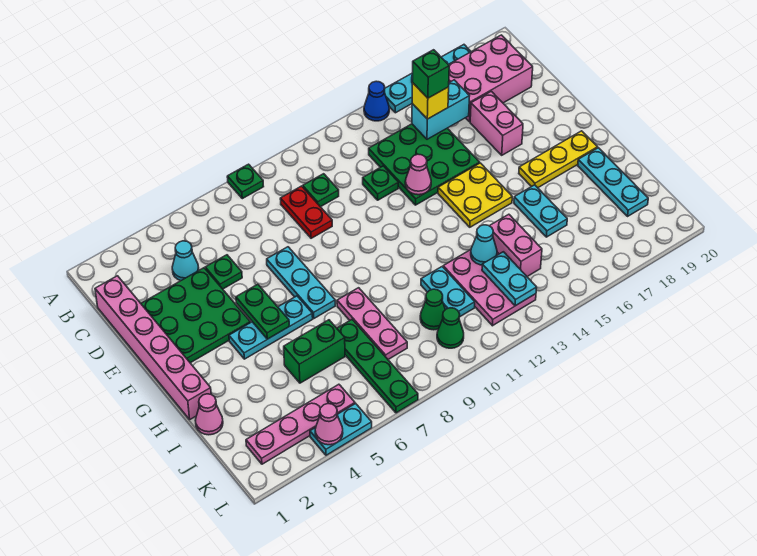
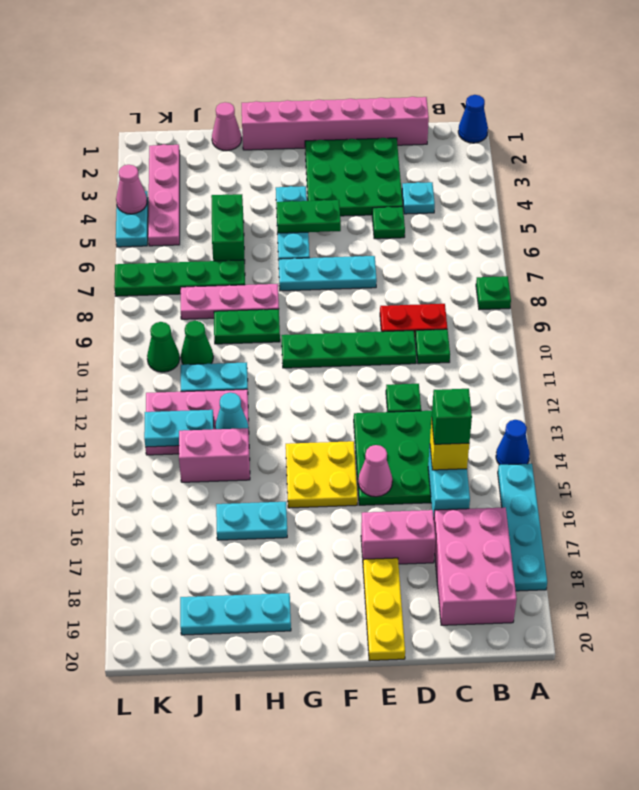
none -> blue cone A1 level 1
cyan cone C4 level 1 -> cyan plate C4 level 1
none -> green plate D10:G10 level 1
pink cone E13 level 2 -> pink cone E15 level 2
yellow plate G17:G19 level 1 -> yellow plate E18:E20 level 1
none -> green plate H9:I9 level 1

